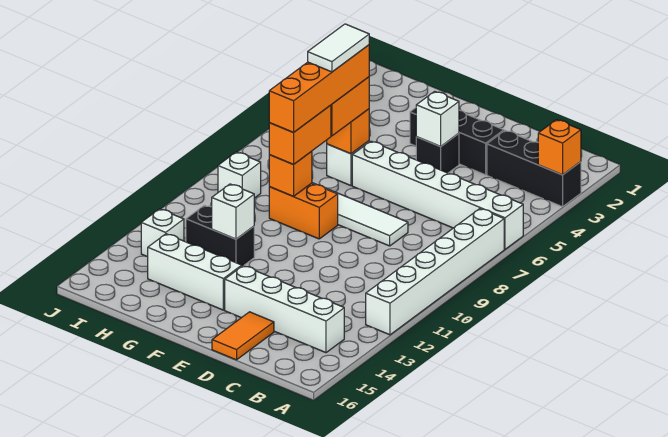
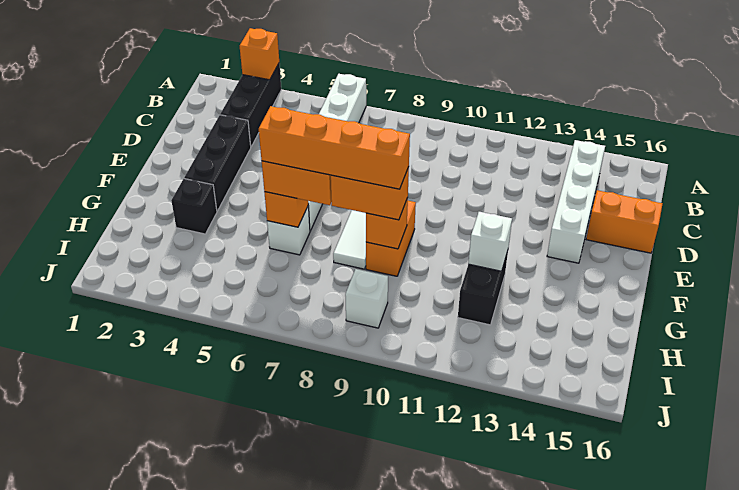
white brick A7:A12 level 1 -> none
orange tile D15:D16 level 1 -> orange brick D15:D16 level 1
black brick E4 level 1 -> black brick G3 level 1
white brick E4 level 2 -> none
white brick F14:H14 level 1 -> none
white tile G6:G7 level 5 -> none
white brick I13 level 1 -> none

